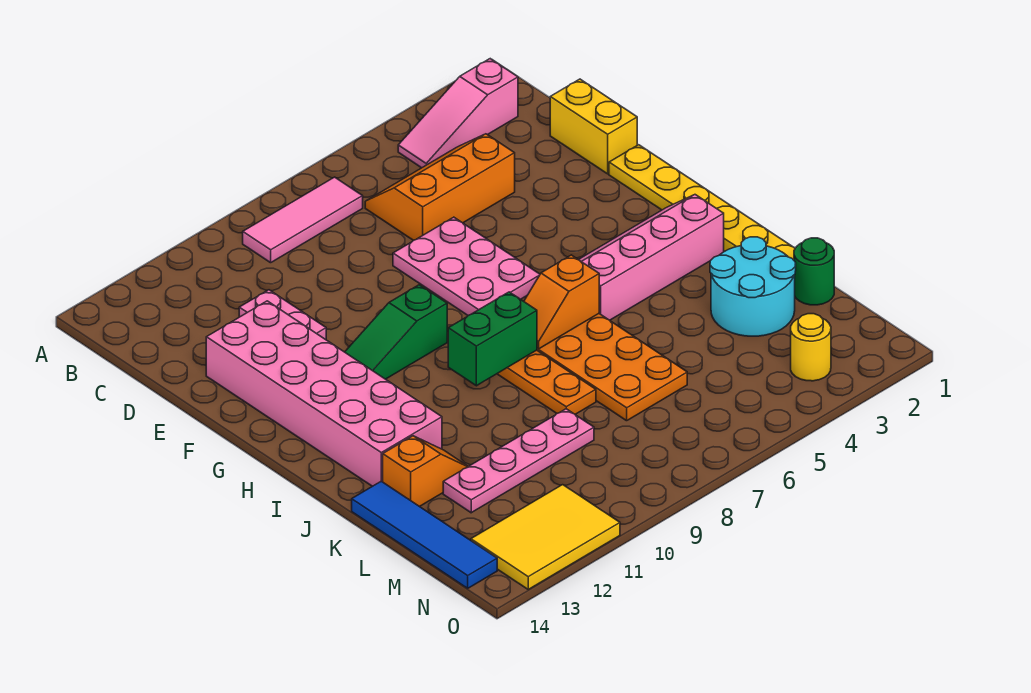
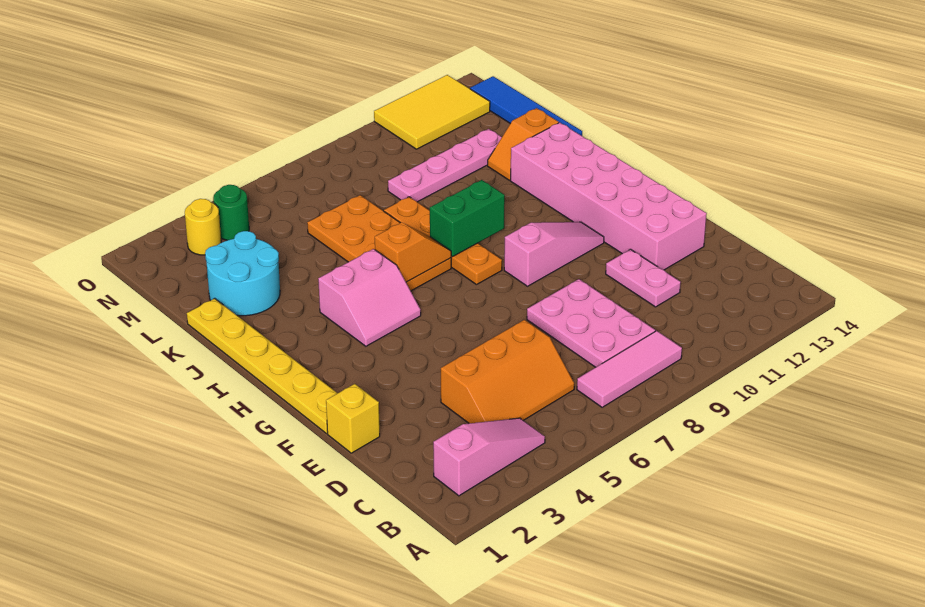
yellow brick D1:E1 level 1 -> yellow brick E1 level 1
pink plate E6:G7 level 1 -> pink plate C8:E9 level 1
green slope G9:G11 level 1 top 9 -> pink slope G9:G11 level 1 top 9
pink slope H2:I5 level 1 top I -> pink slope H4:I5 level 1 top I
green round brick L1 level 1 -> green round brick N4 level 1

